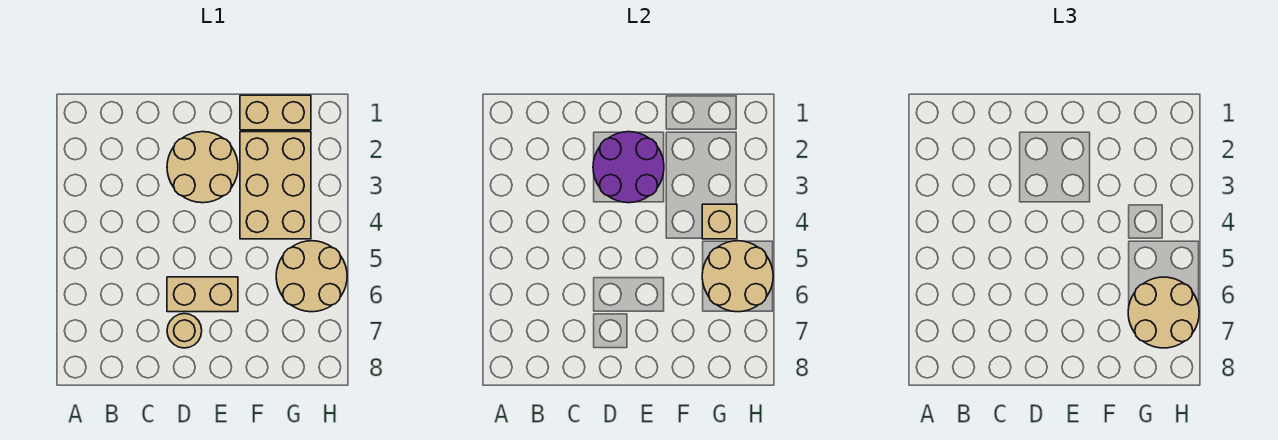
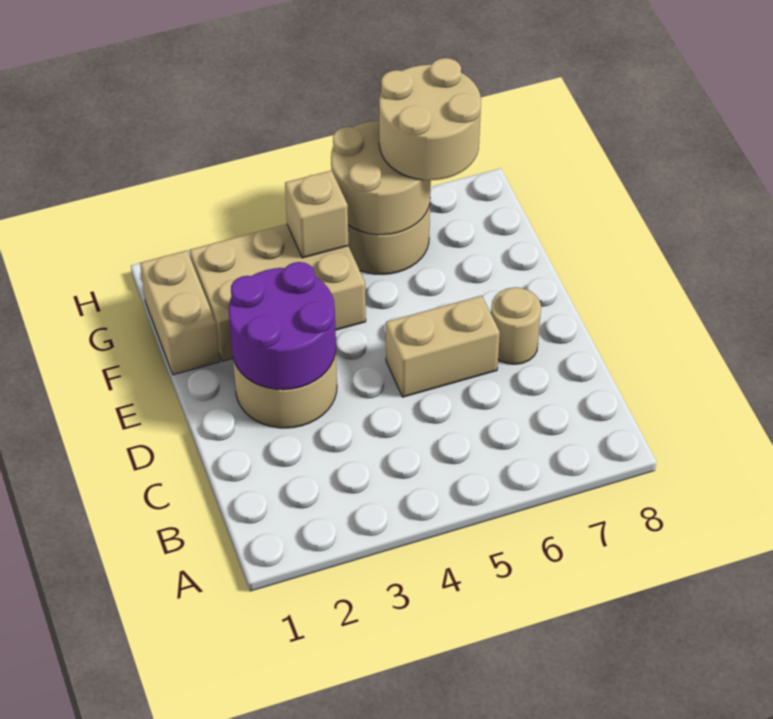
tan brick D6:E6 level 1 -> tan brick D5:D6 level 1

